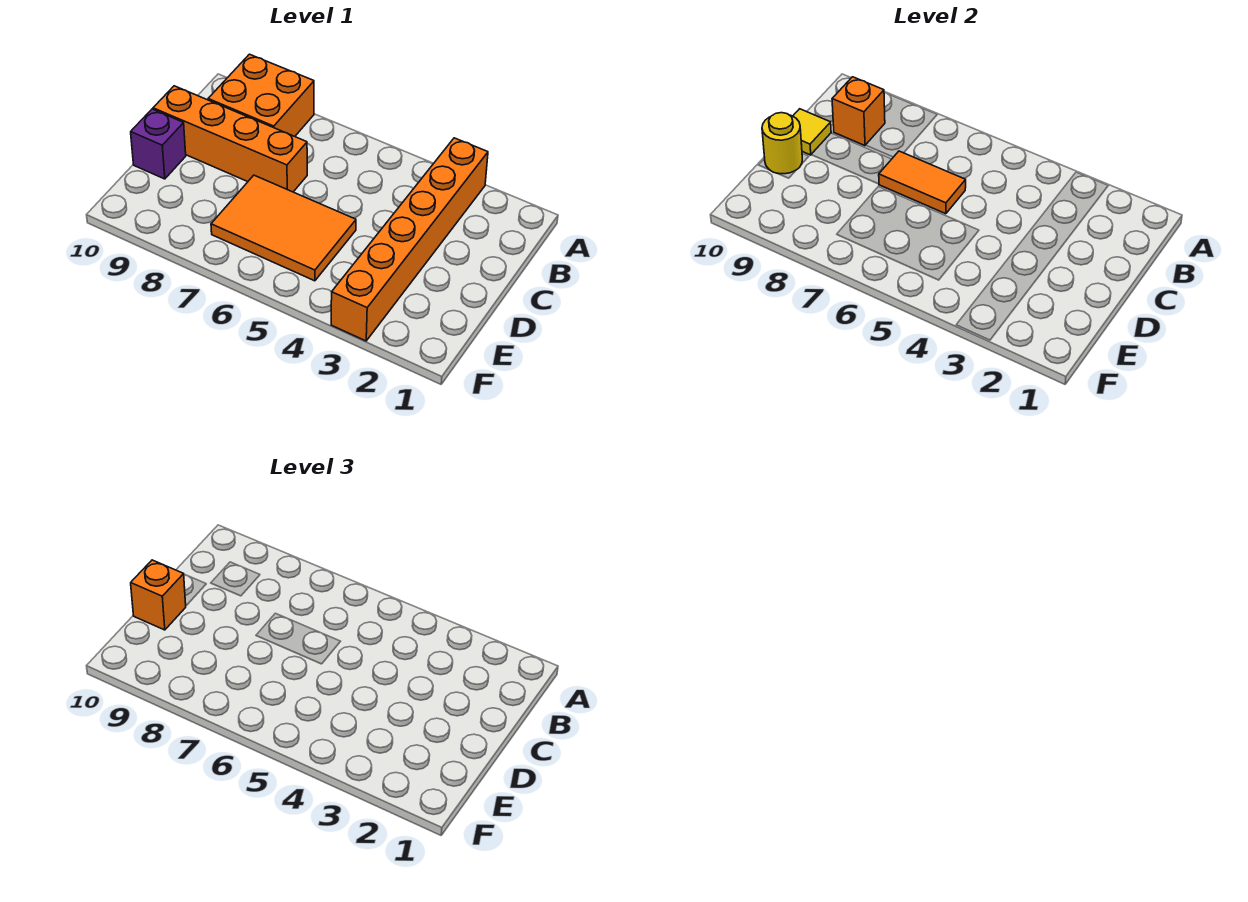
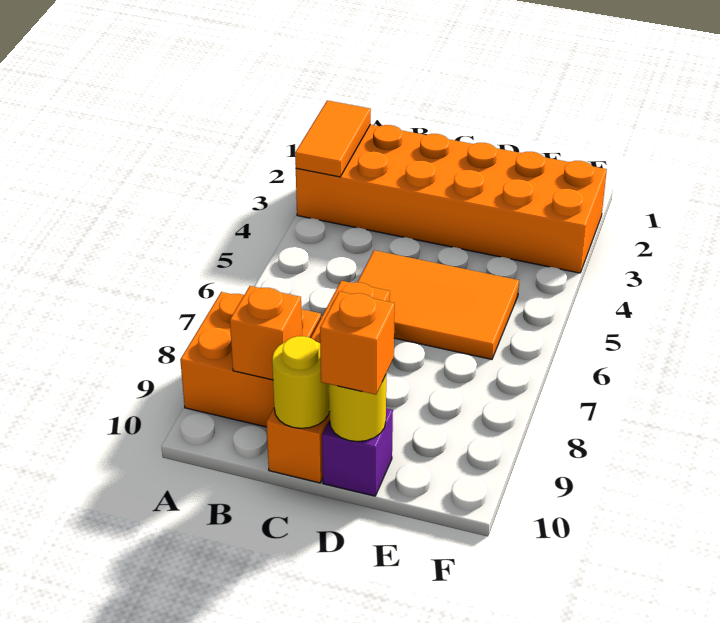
orange brick A3:F3 level 1 -> orange brick A2:F3 level 1
orange tile C6:C7 level 2 -> orange tile A2:A3 level 2
yellow tile C10 level 2 -> yellow round brick C10 level 2
orange tile D5:E7 level 1 -> orange tile C5:E6 level 1

